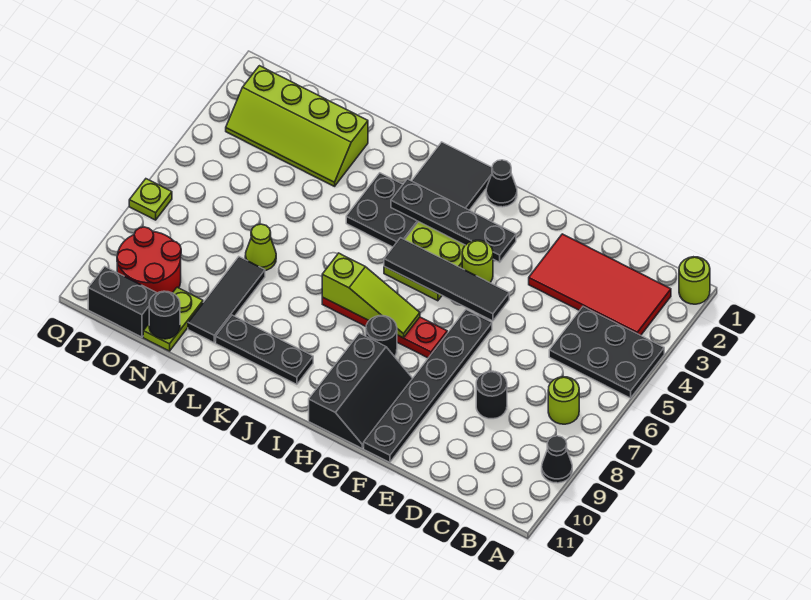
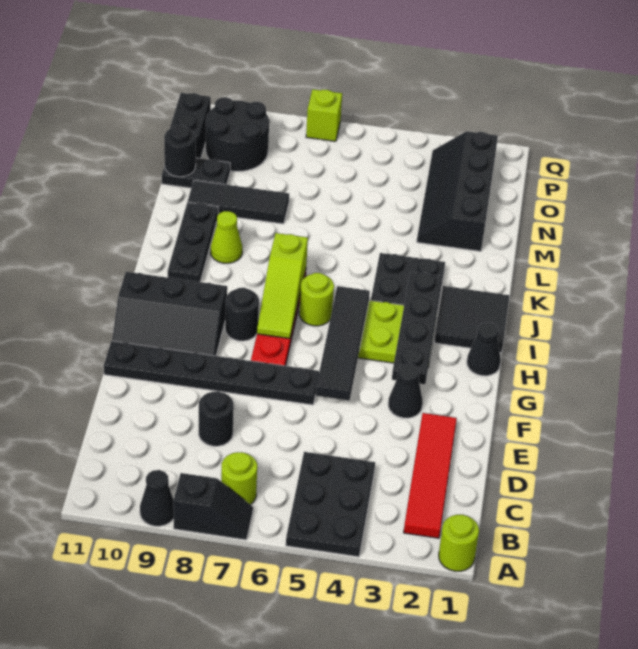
none -> black slope A7:A8 level 1 top 8
red tile B2:E3 level 1 -> red tile B2:E2 level 1
none -> black cone F3 level 1
lime round brick G4 level 1 -> lime round brick I6 level 1
lime slope M2:P3 level 1 top 2 -> black slope M2:P3 level 1 top 2
lime cone M7 level 1 -> lime cone K9 level 1
lime plate N10:N11 level 1 -> black plate N10:N11 level 1
red round brick O9:P10 level 1 -> black round brick O9:P10 level 1
lime plate Q7 level 1 -> lime brick Q7 level 1

